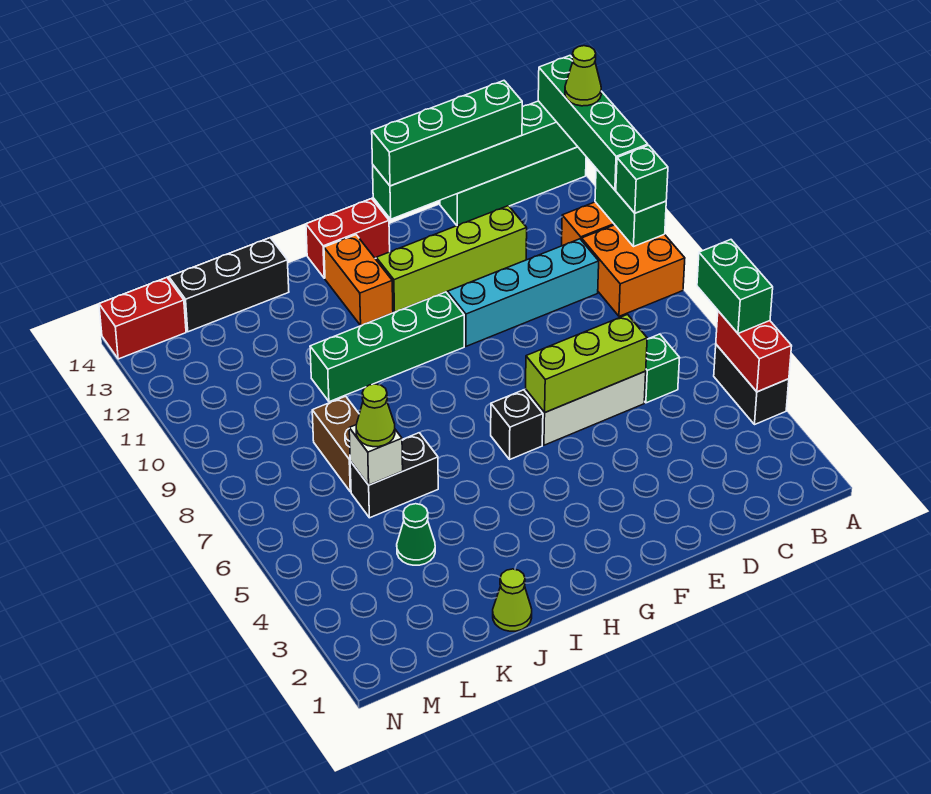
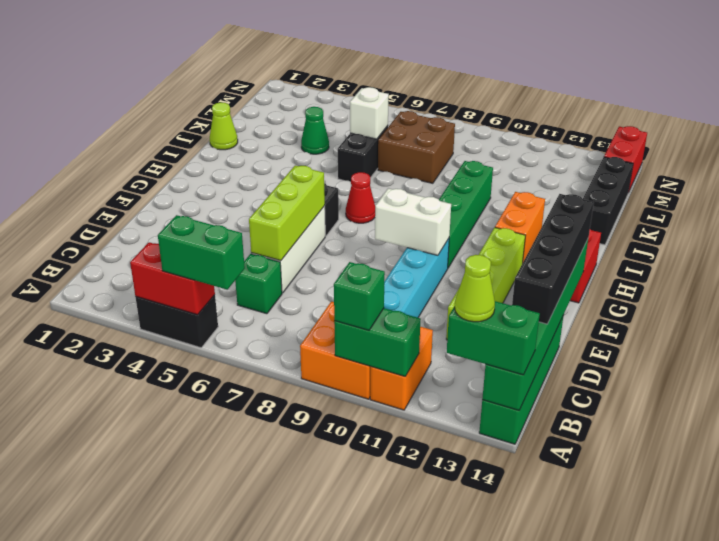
green brick A11:A14 level 3 -> green brick A13:A14 level 3
green brick C14:F14 level 3 -> black brick C14:F14 level 3
none -> white brick F9:F10 level 2
none -> red cone H7 level 1
orange brick H12:H13 level 1 -> orange brick H12:I12 level 1
lime cone K6 level 3 -> none
brown brick K7:K8 level 1 -> brown brick K7:L8 level 1

